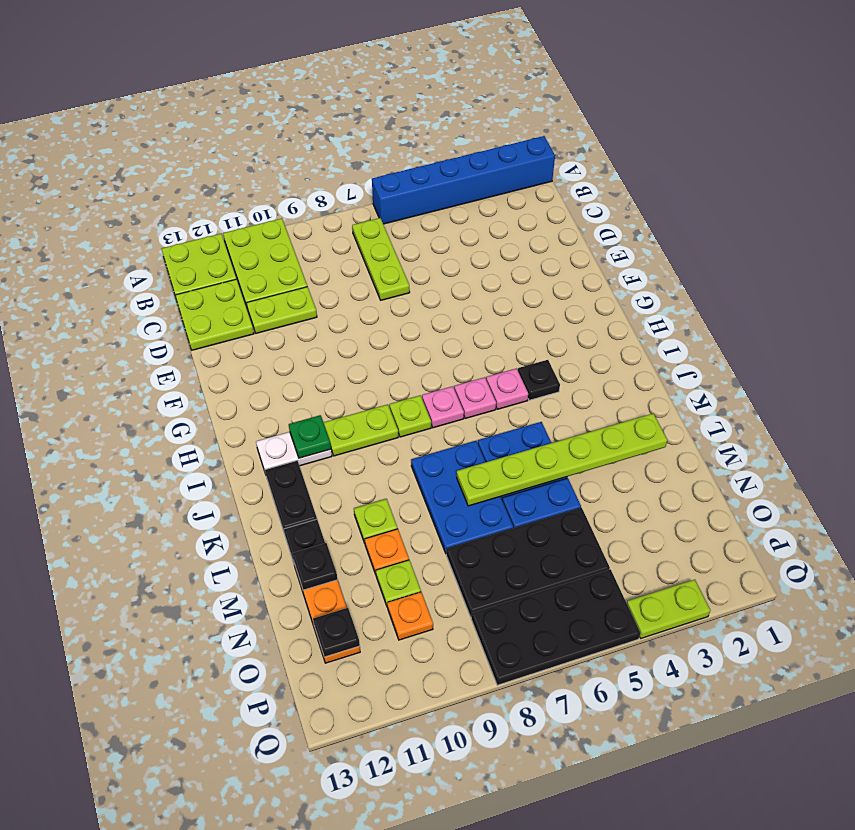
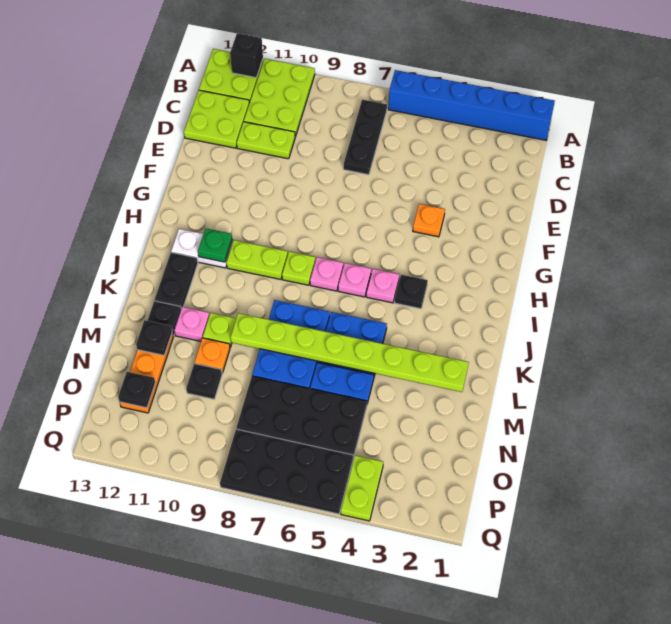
none -> black brick A12 level 2
lime plate B7:D7 level 1 -> black plate B7:D7 level 1
lime plate L2:L7 level 2 -> lime plate L2:L9 level 2
none -> pink plate L11 level 1
lime plate N10 level 1 -> black plate N10 level 1
orange plate O10 level 1 -> orange plate F4 level 1
lime plate Q3:Q4 level 1 -> lime plate P4:Q4 level 1

